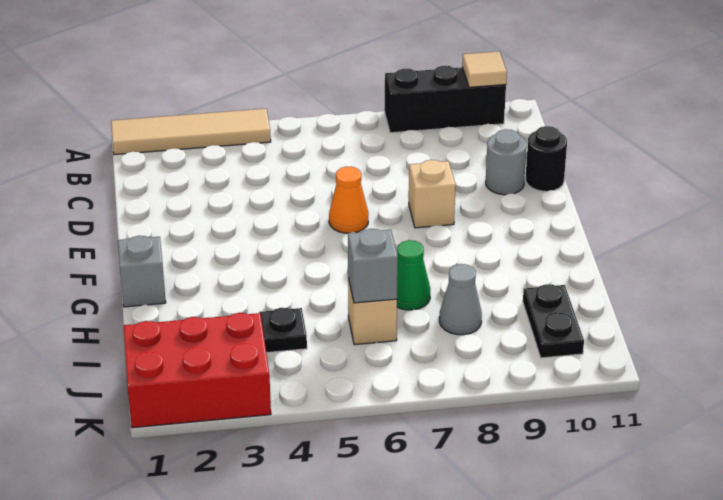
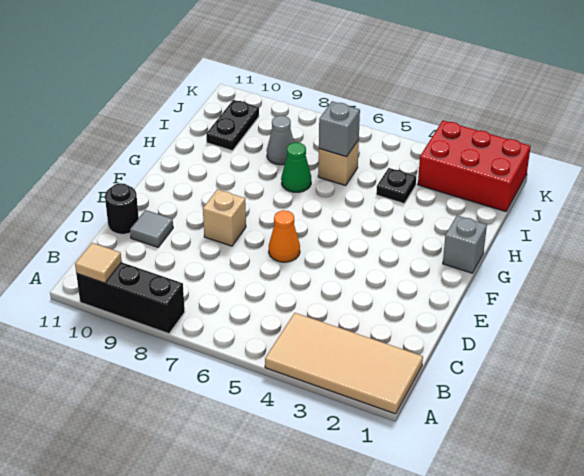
tan tile A1:A4 level 1 -> tan tile A1:B4 level 1
grey round brick D10 level 1 -> grey tile D10 level 1

